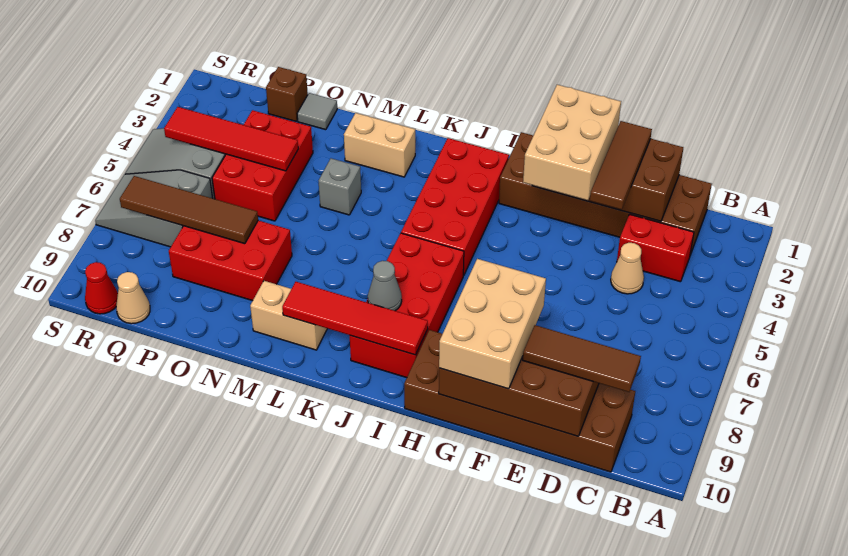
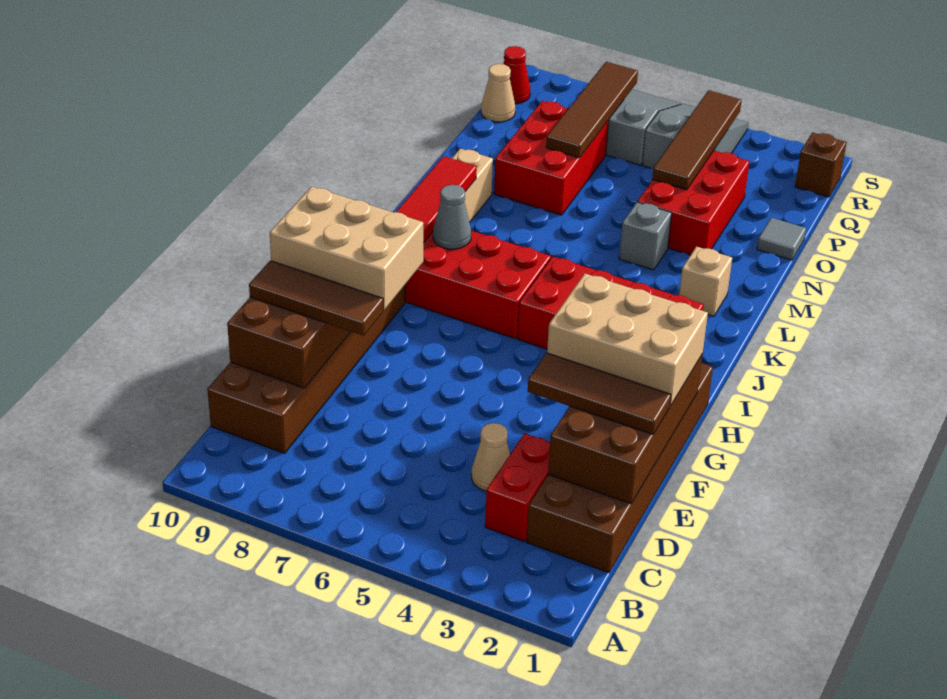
brown tile C9:E9 level 3 -> brown tile E8:E10 level 3
tan brick L2:M2 level 1 -> tan brick L2 level 1
red brick O3:P5 level 1 -> red brick N3:P4 level 1
red tile O4:R4 level 2 -> brown tile O4:R4 level 2
brown brick P1 level 1 -> brown brick R1 level 1

